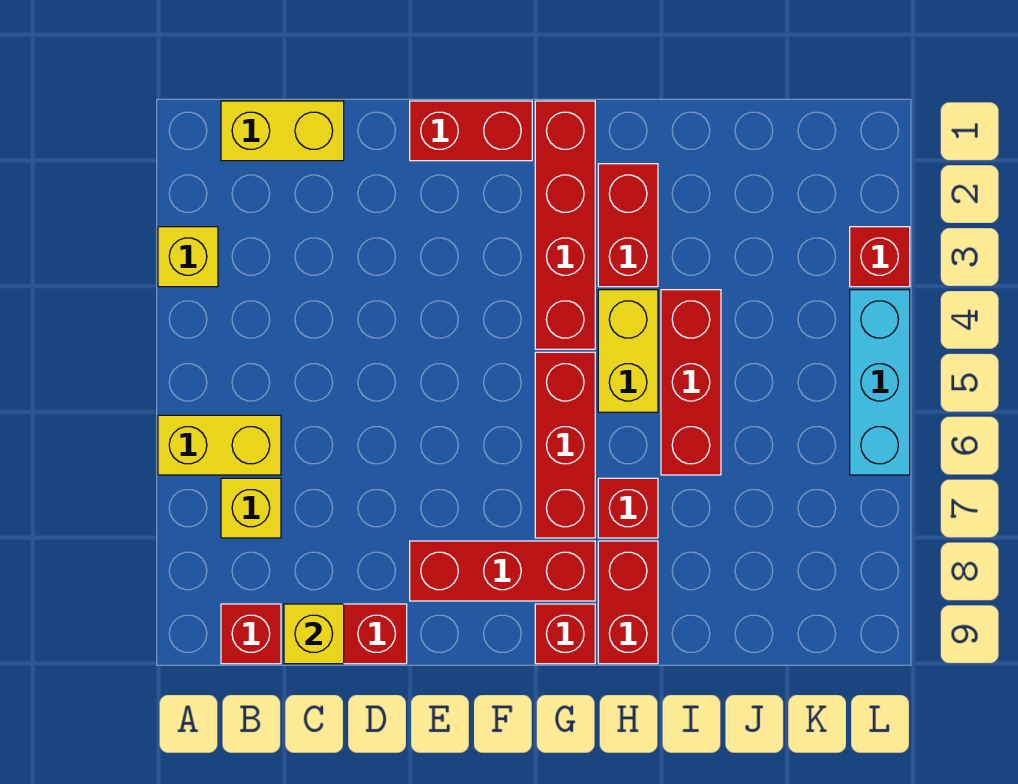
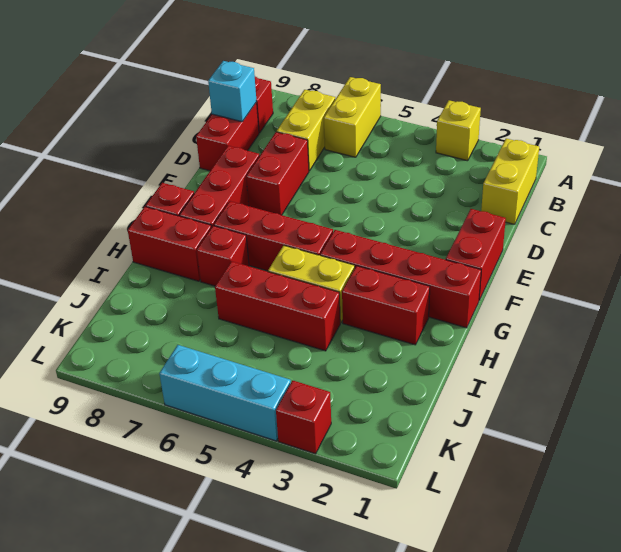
yellow brick B7 level 1 -> yellow brick B7:C7 level 1
yellow brick C9 level 2 -> cyan brick C9 level 2
none -> red brick D7:E7 level 1

